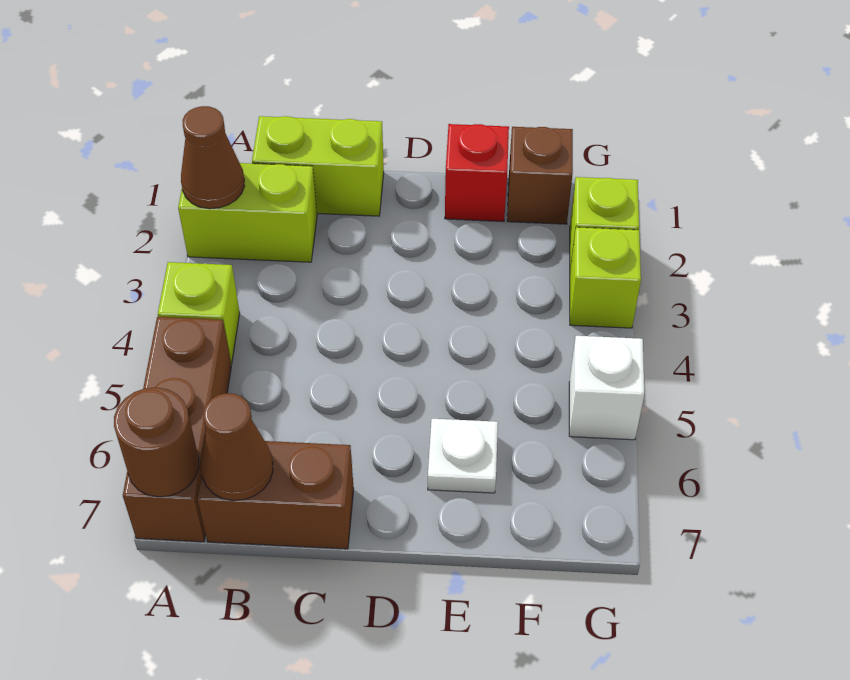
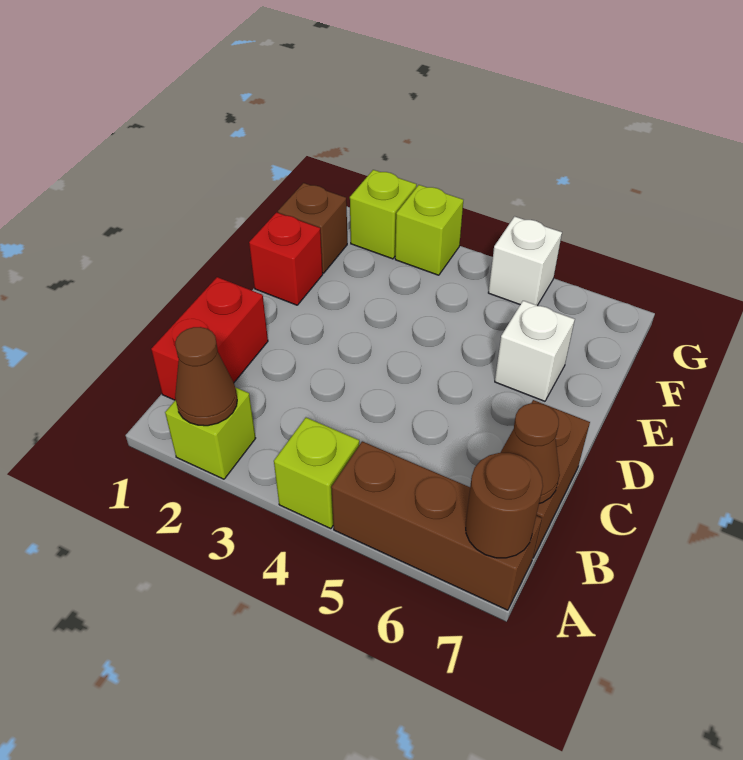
lime brick A2:B2 level 1 -> lime brick A2 level 1
lime brick B1:C1 level 1 -> red brick B1:C1 level 1
white plate E6 level 1 -> white brick E6 level 1

